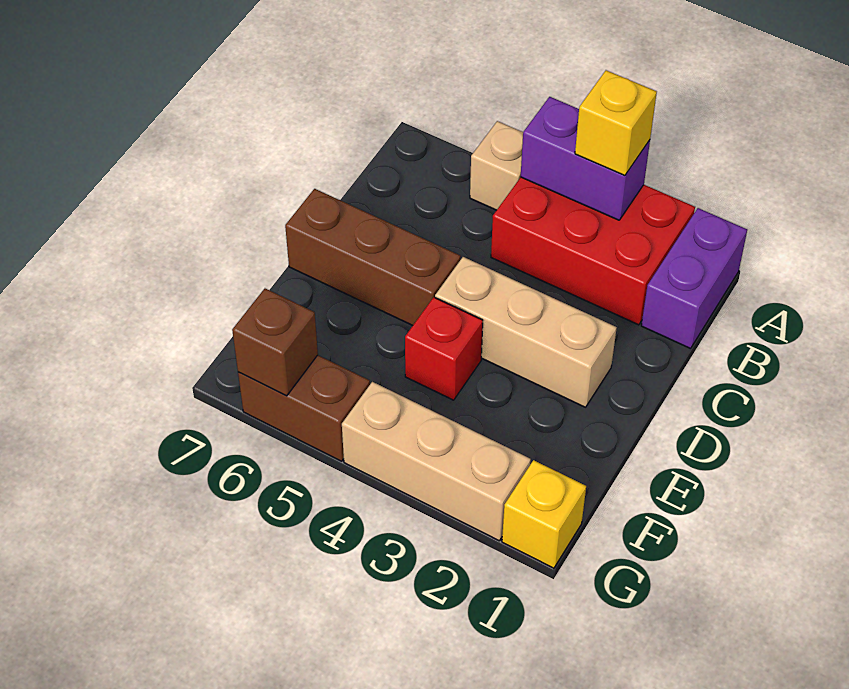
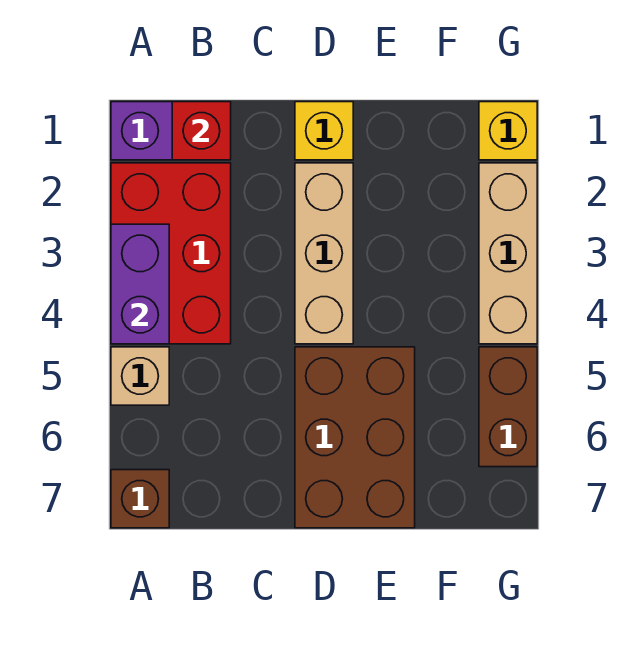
yellow brick A3 level 3 -> yellow brick D1 level 1
brown brick D5:D7 level 1 -> brown brick D5:E7 level 1
red brick E4 level 1 -> red brick B1 level 2
brown brick G6 level 2 -> brown brick A7 level 1

